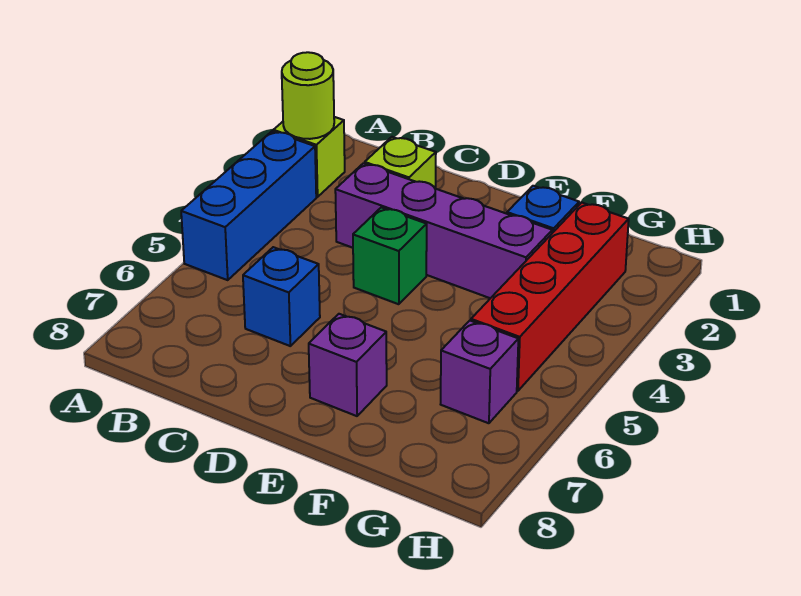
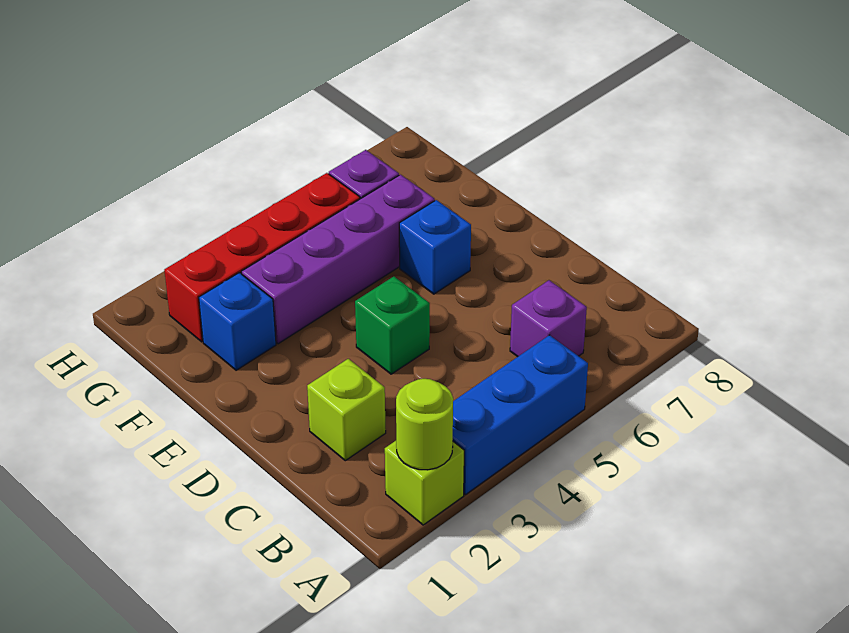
purple brick C3:F3 level 1 -> purple brick F3:F6 level 1
blue brick C6 level 1 -> blue brick E6 level 1
purple brick E7 level 1 -> purple brick B6 level 1

